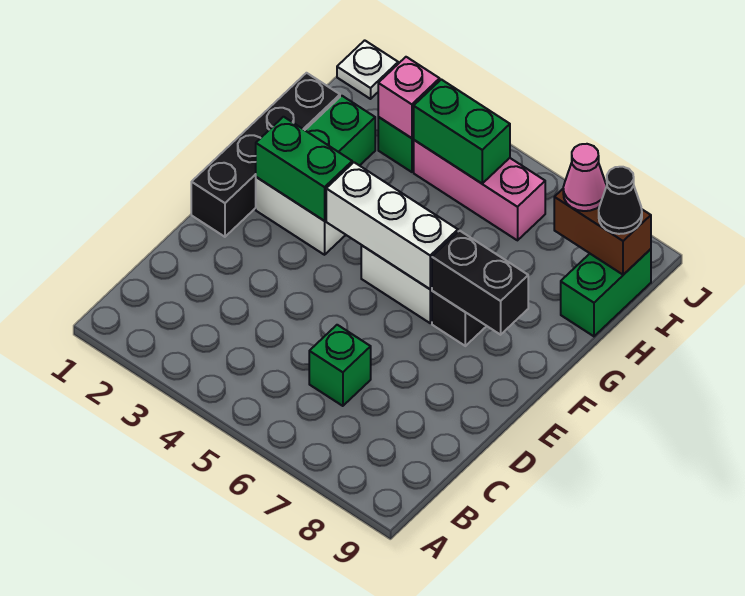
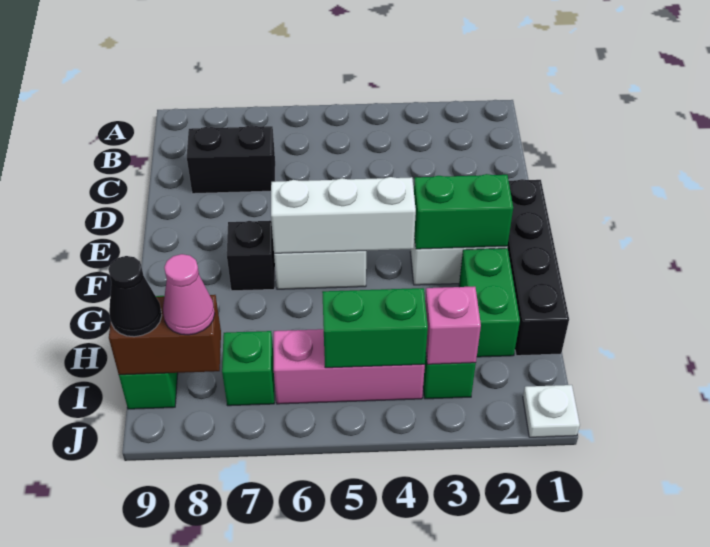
green brick C6 level 1 -> green brick I7 level 1
black brick F7:F8 level 2 -> black brick C7:C8 level 1

